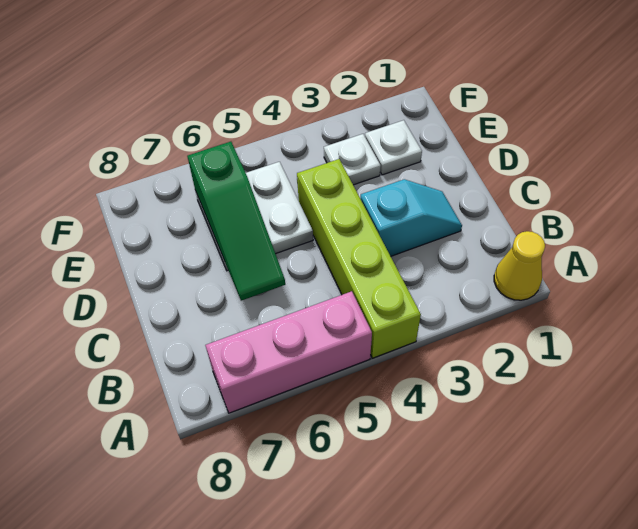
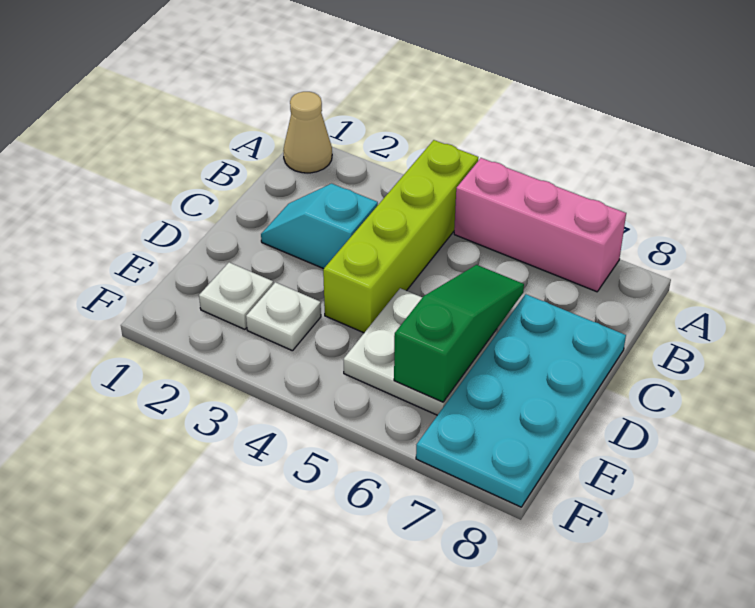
yellow cone A1 level 1 -> tan cone A1 level 1
none -> cyan plate C7:F8 level 1

